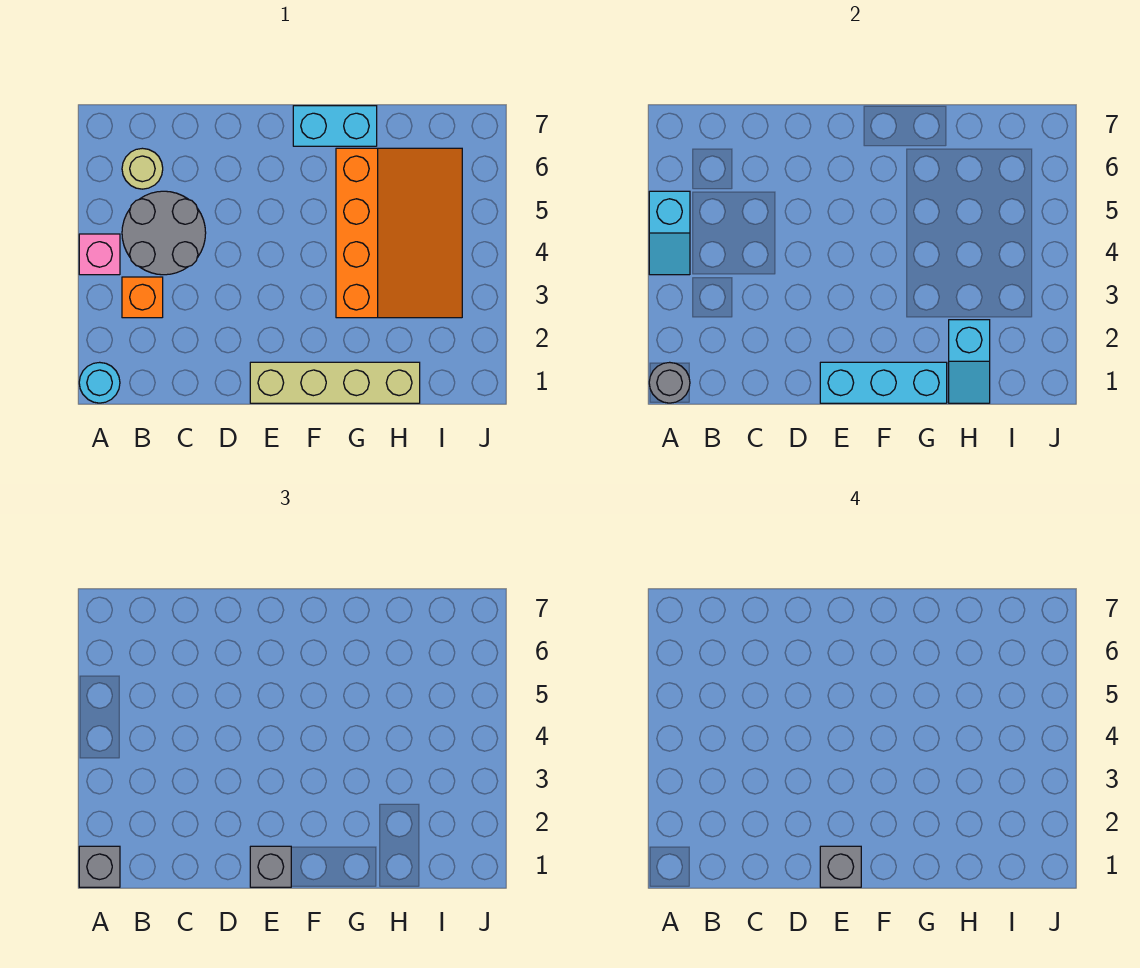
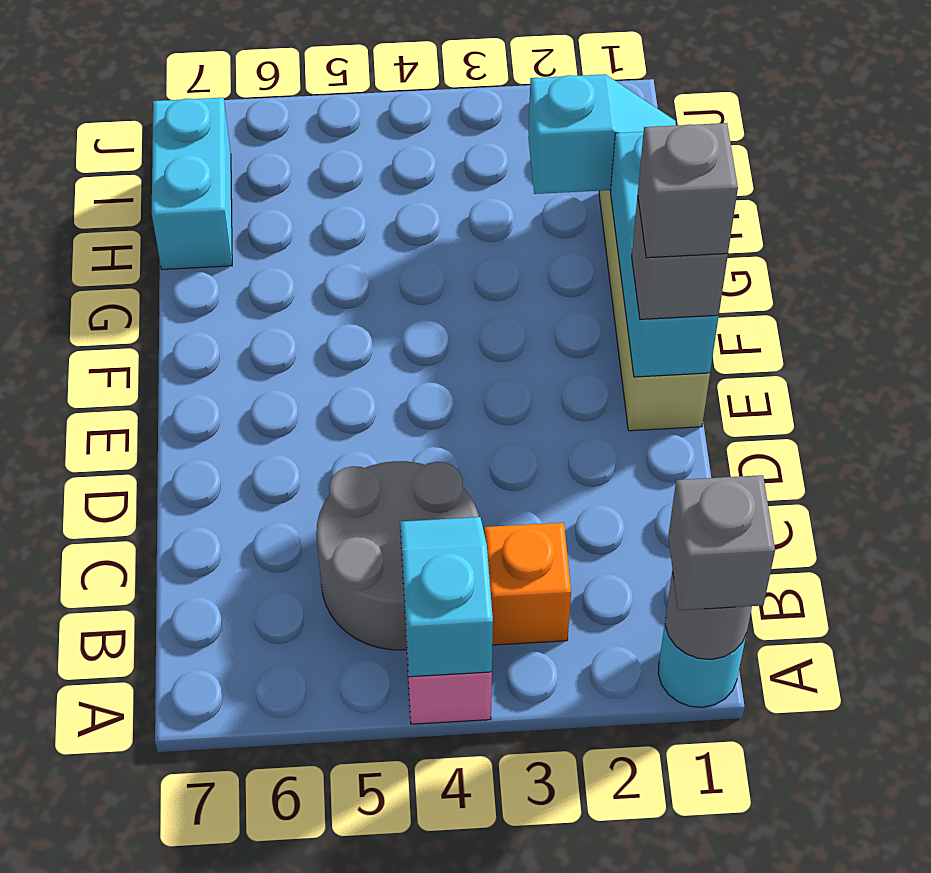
cyan slope A4:A5 level 2 top 5 -> cyan slope A4:B4 level 2 top A
tan round brick B6 level 1 -> none
cyan brick F7:G7 level 1 -> cyan brick H7:I7 level 1
orange slope G3:I6 level 1 top G -> none

